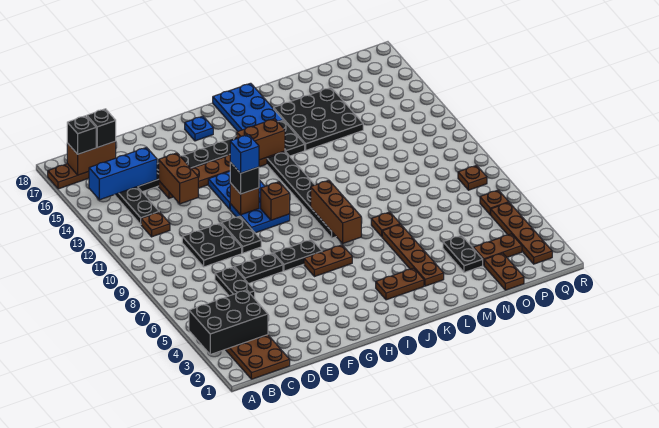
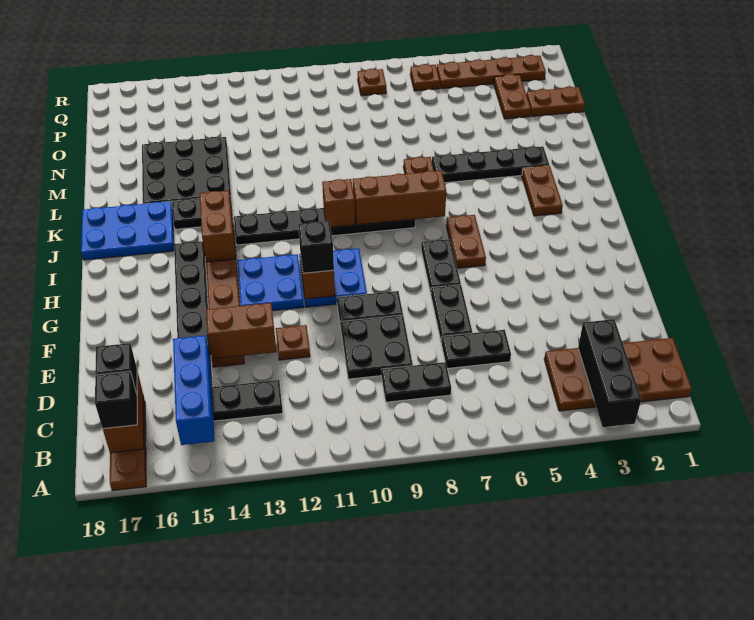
black brick A3:C4 level 2 -> black brick A3:C3 level 2
brown plate C12 level 1 -> brown plate E12 level 1
blue brick G11 level 4 -> none
brown brick H10 level 2 -> brown brick J10 level 2
blue plate H17 level 1 -> none
brown plate L3:L6 level 1 -> black plate L3:L6 level 1
black plate N3:N4 level 1 -> black plate C8:C9 level 1

